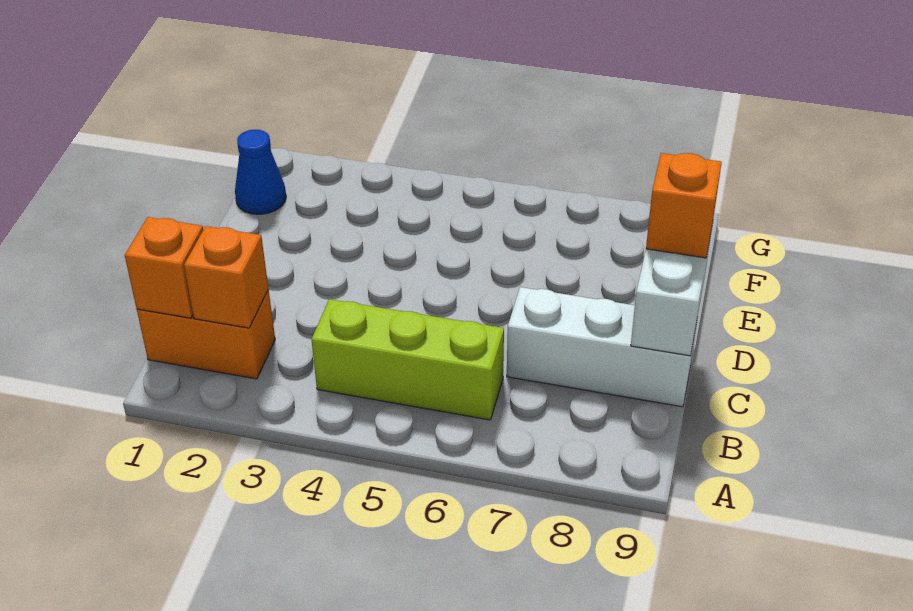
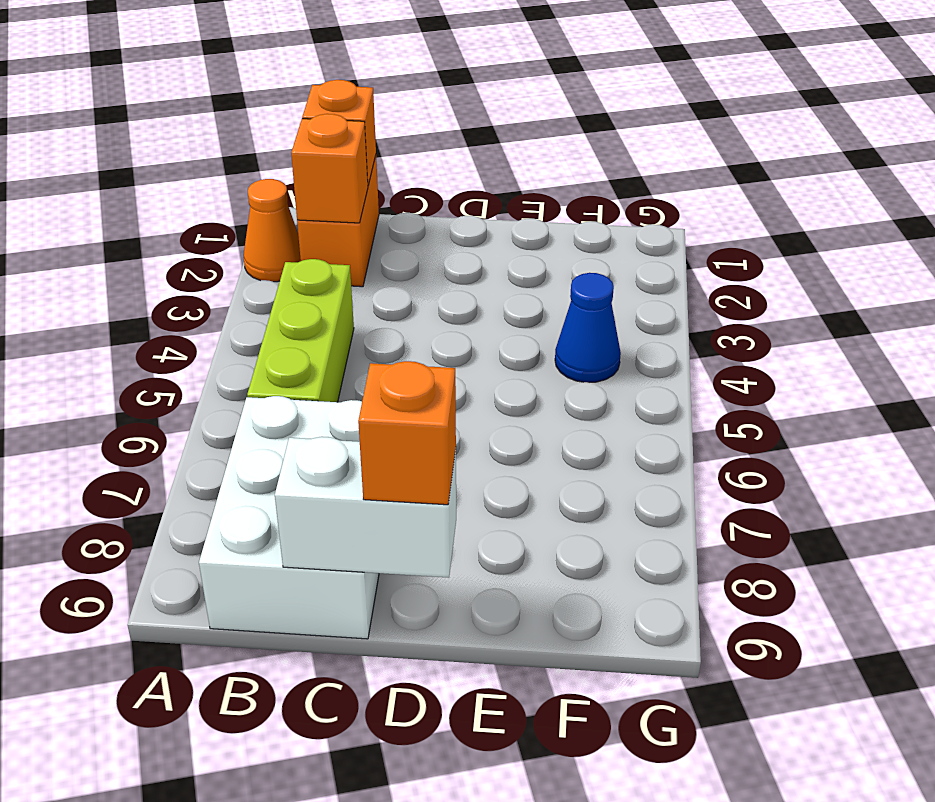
none -> orange cone A2 level 1
white brick C7:C9 level 1 -> white brick B7:C9 level 1
blue cone F1 level 1 -> blue cone F4 level 1

